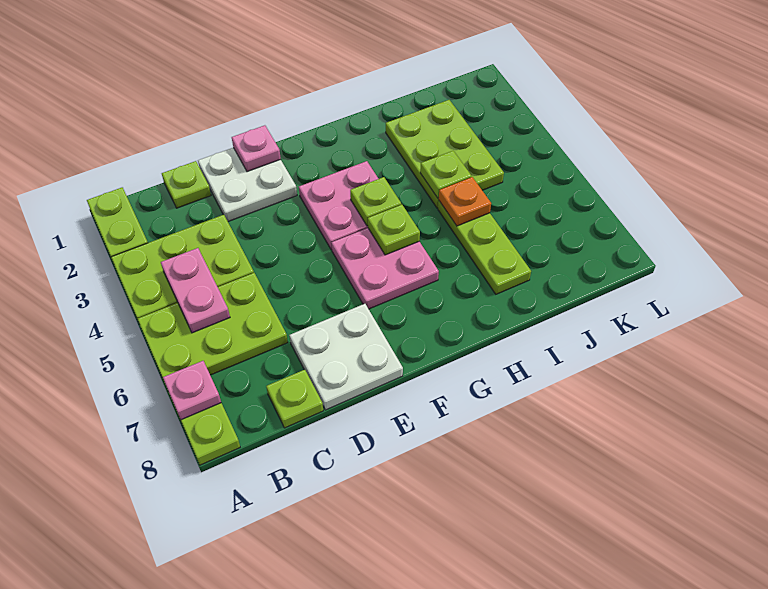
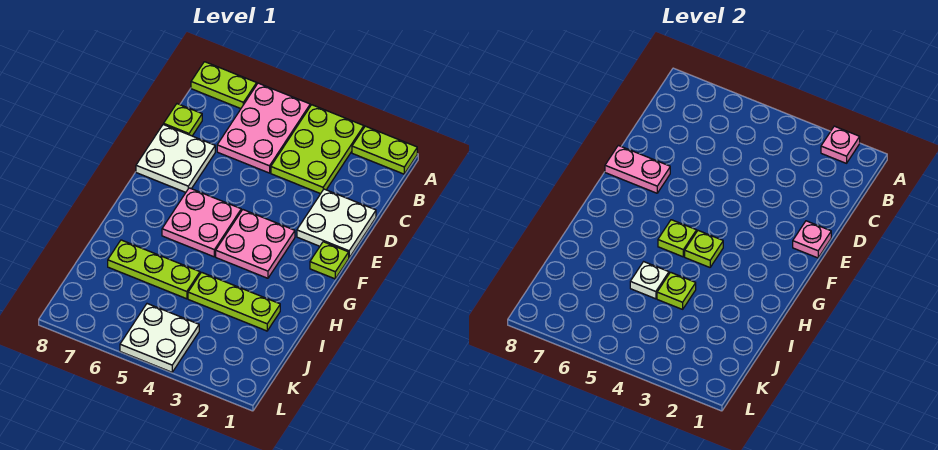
lime plate A5:C6 level 1 -> pink plate A5:C6 level 1
pink plate A7 level 2 -> pink plate A2 level 2
pink plate B4:B5 level 2 -> pink plate E7:E8 level 2
lime plate C1 level 1 -> lime plate F1 level 1
lime plate I2:J4 level 1 -> lime plate I2:I4 level 1
orange plate I5 level 2 -> white plate I5 level 2
none -> white plate K4:L5 level 1

